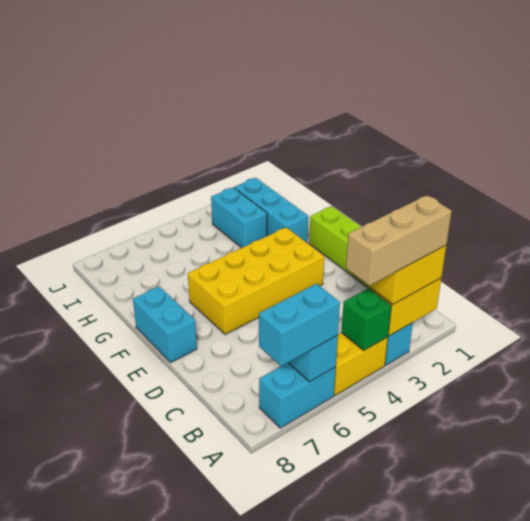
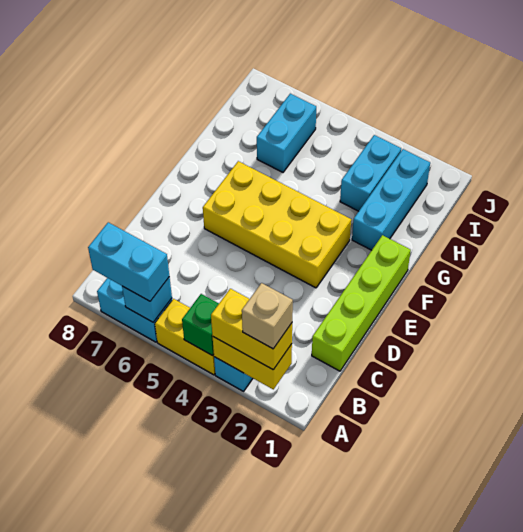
tan brick A2:A4 level 4 -> tan brick A2 level 4
cyan brick E8:F8 level 1 -> cyan brick H6:I6 level 1

